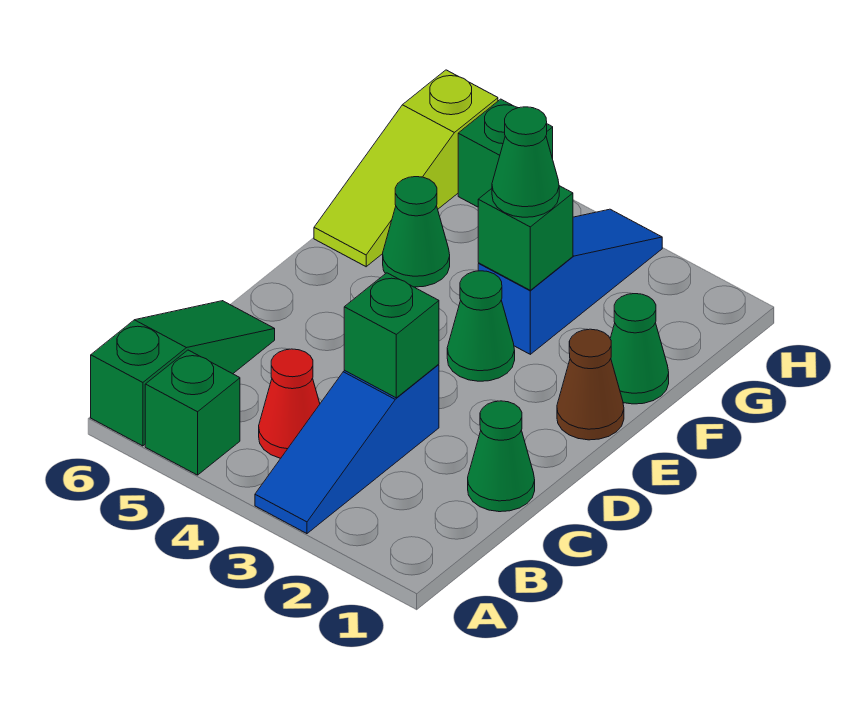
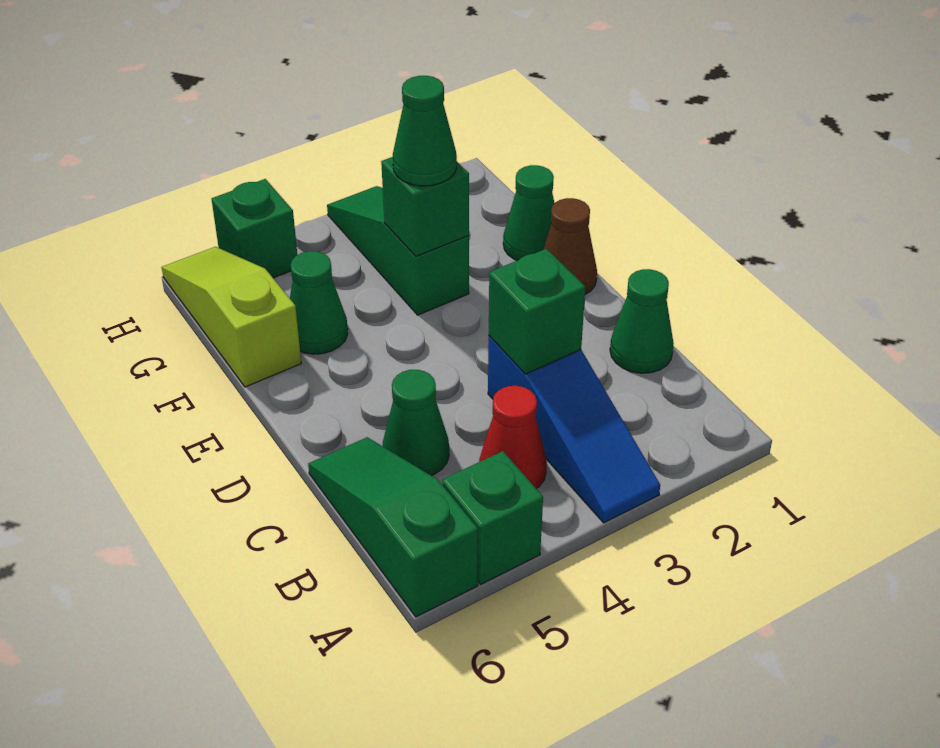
green cone E3 level 1 -> green cone C5 level 1
blue slope F3:H3 level 1 top F -> green slope F3:H3 level 1 top F
lime slope F6:H6 level 1 top H -> lime slope F6:H6 level 1 top F

